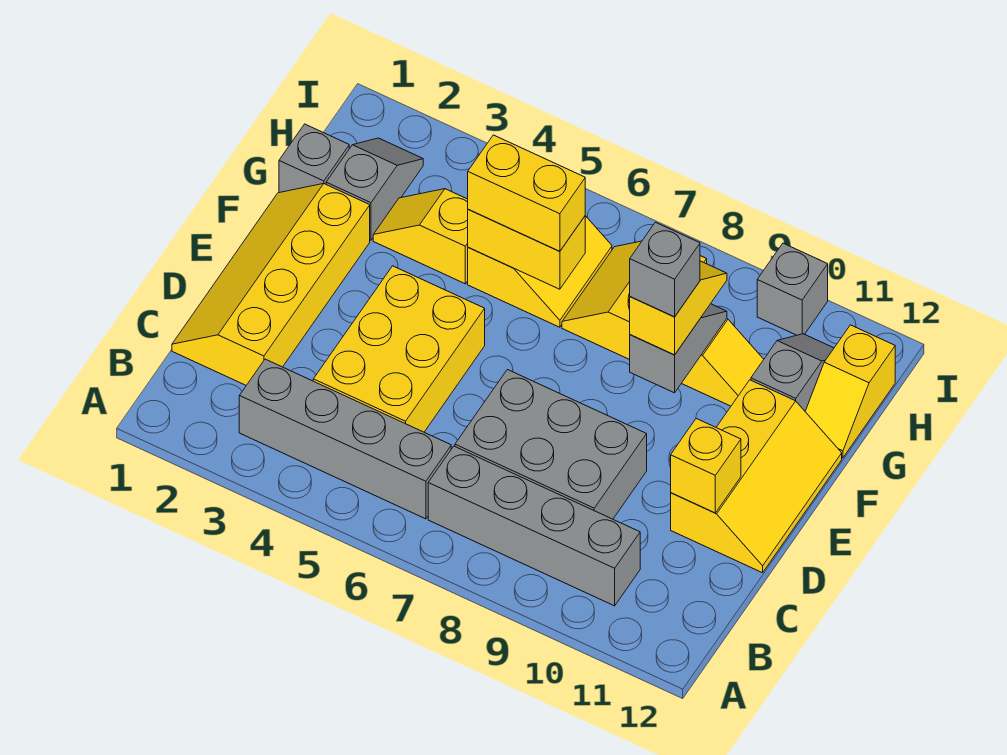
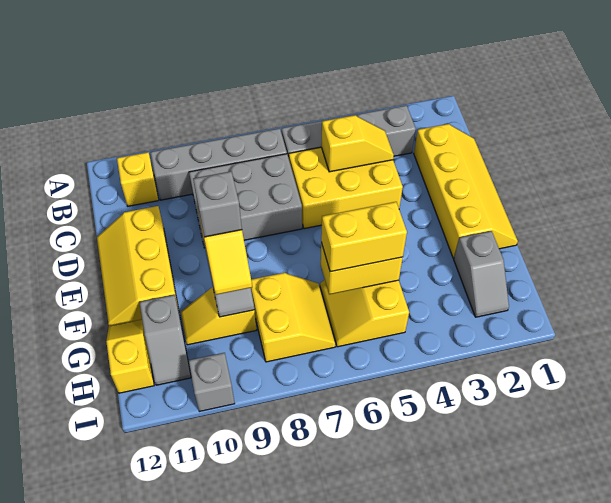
yellow brick C4:E5 level 1 -> yellow brick C4:D6 level 1
yellow brick D11 level 2 -> yellow brick B11 level 1
grey brick G1 level 1 -> none
yellow slope G3:G4 level 1 top 4 -> yellow slope C4:C5 level 2 top 5

